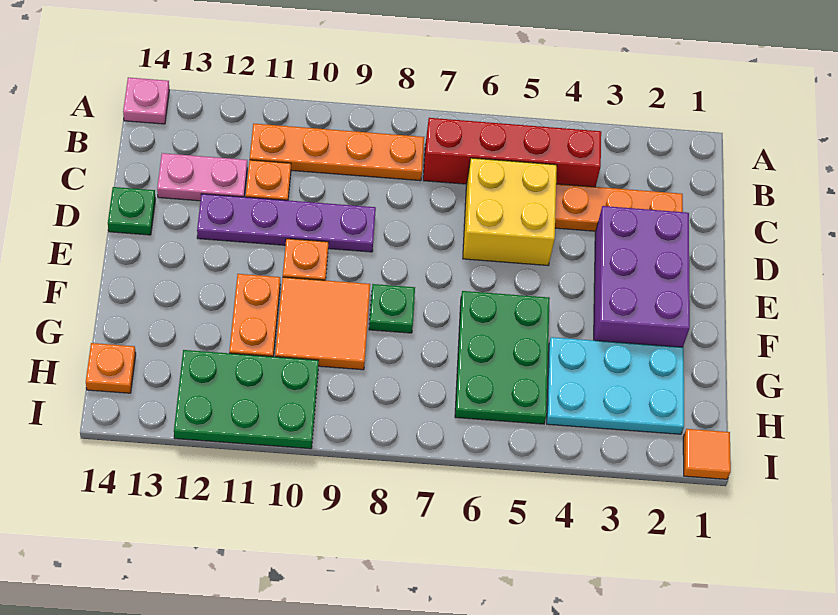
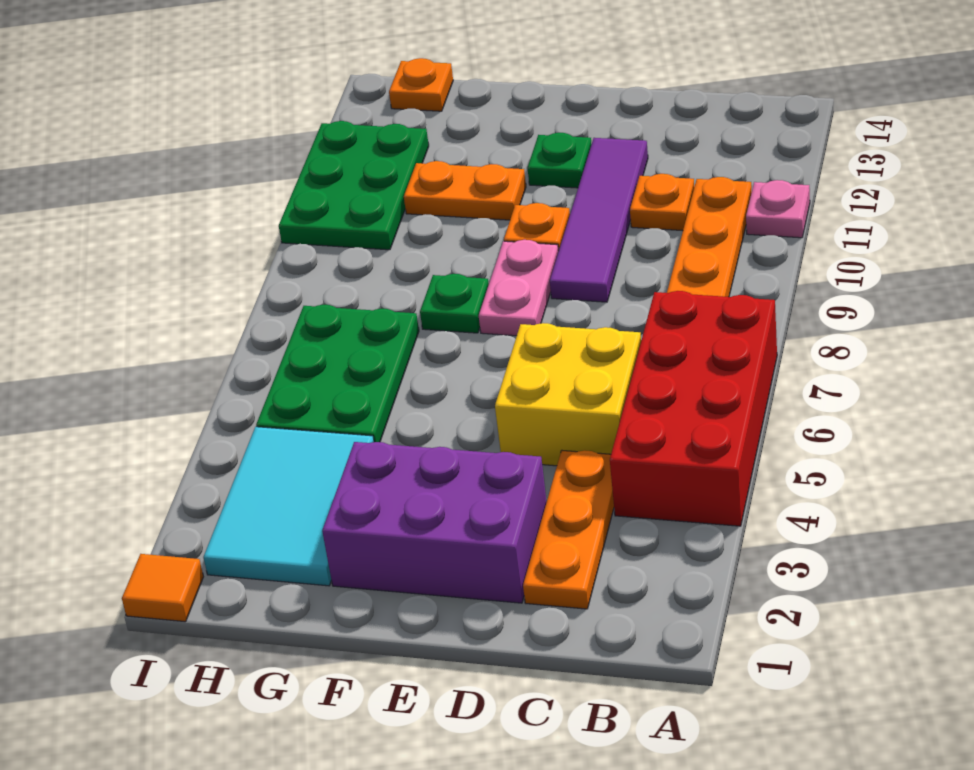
pink plate A14 level 1 -> pink plate A11 level 1
red brick B4:B7 level 1 -> red brick A4:B7 level 1
pink plate C12:C13 level 1 -> pink plate E8:E9 level 1
purple plate D9:D12 level 1 -> purple tile D9:D12 level 1
green plate D14 level 1 -> green plate E12 level 1
green plate F5:H6 level 1 -> green plate G5:H7 level 1
orange tile F9:G10 level 1 -> none
cyan plate G2:H4 level 1 -> cyan tile G2:H4 level 1

